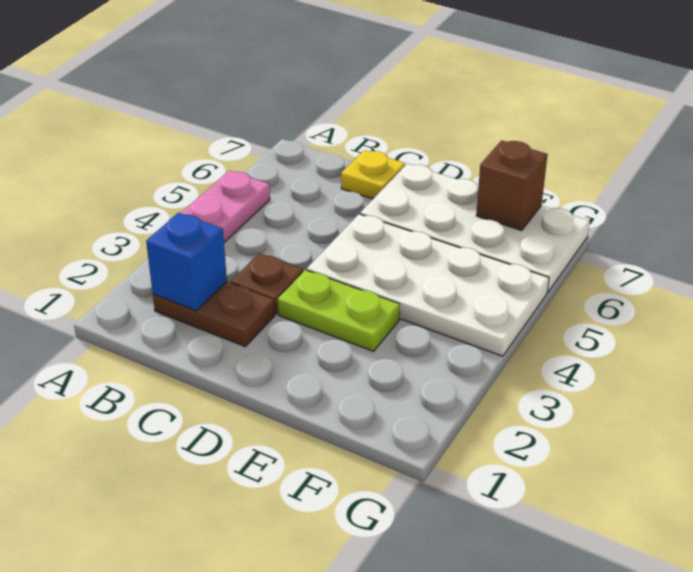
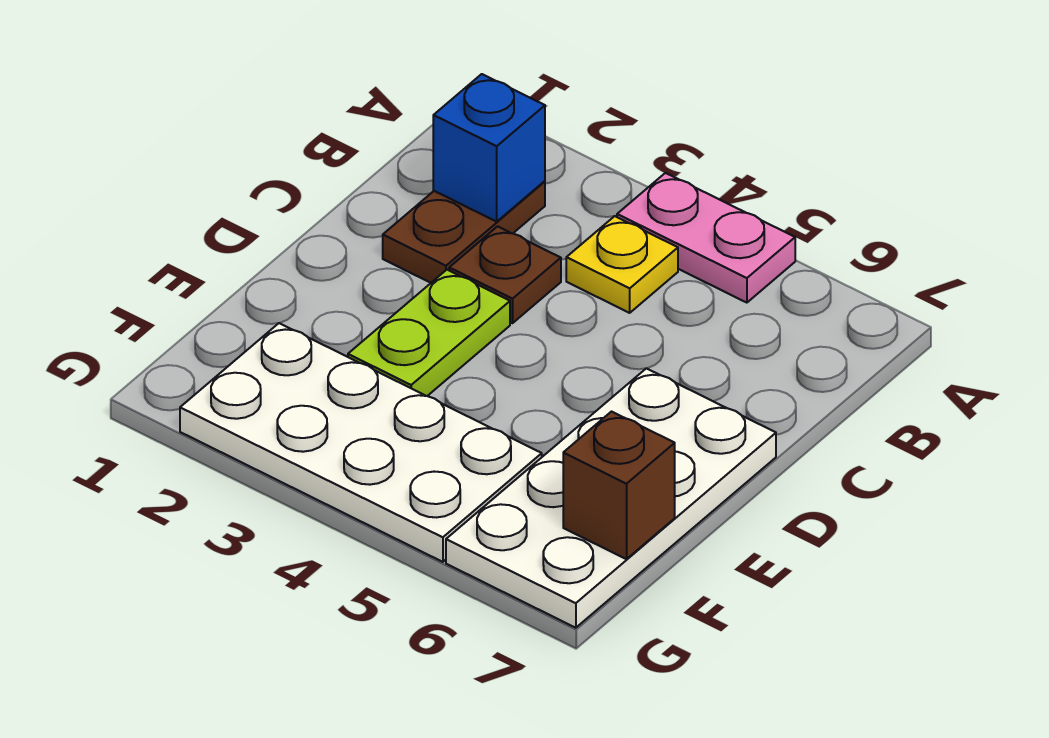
yellow plate C7 level 1 -> yellow plate B4 level 1
white plate D4:G5 level 1 -> white plate F2:G5 level 1

